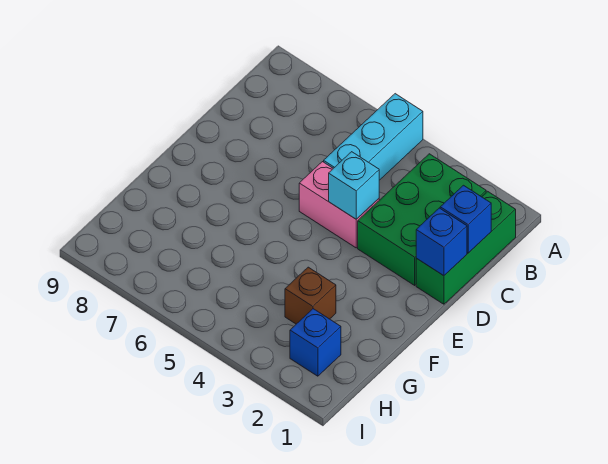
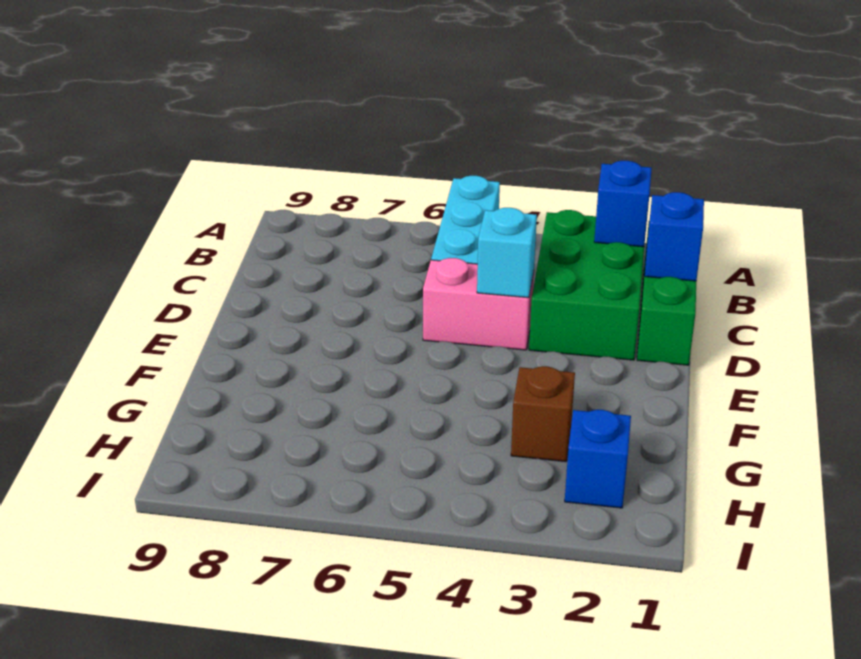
blue brick D1 level 2 -> blue brick B2 level 2

